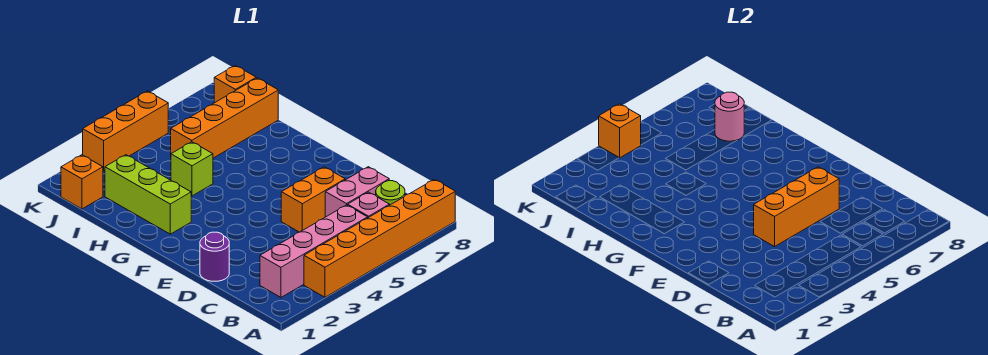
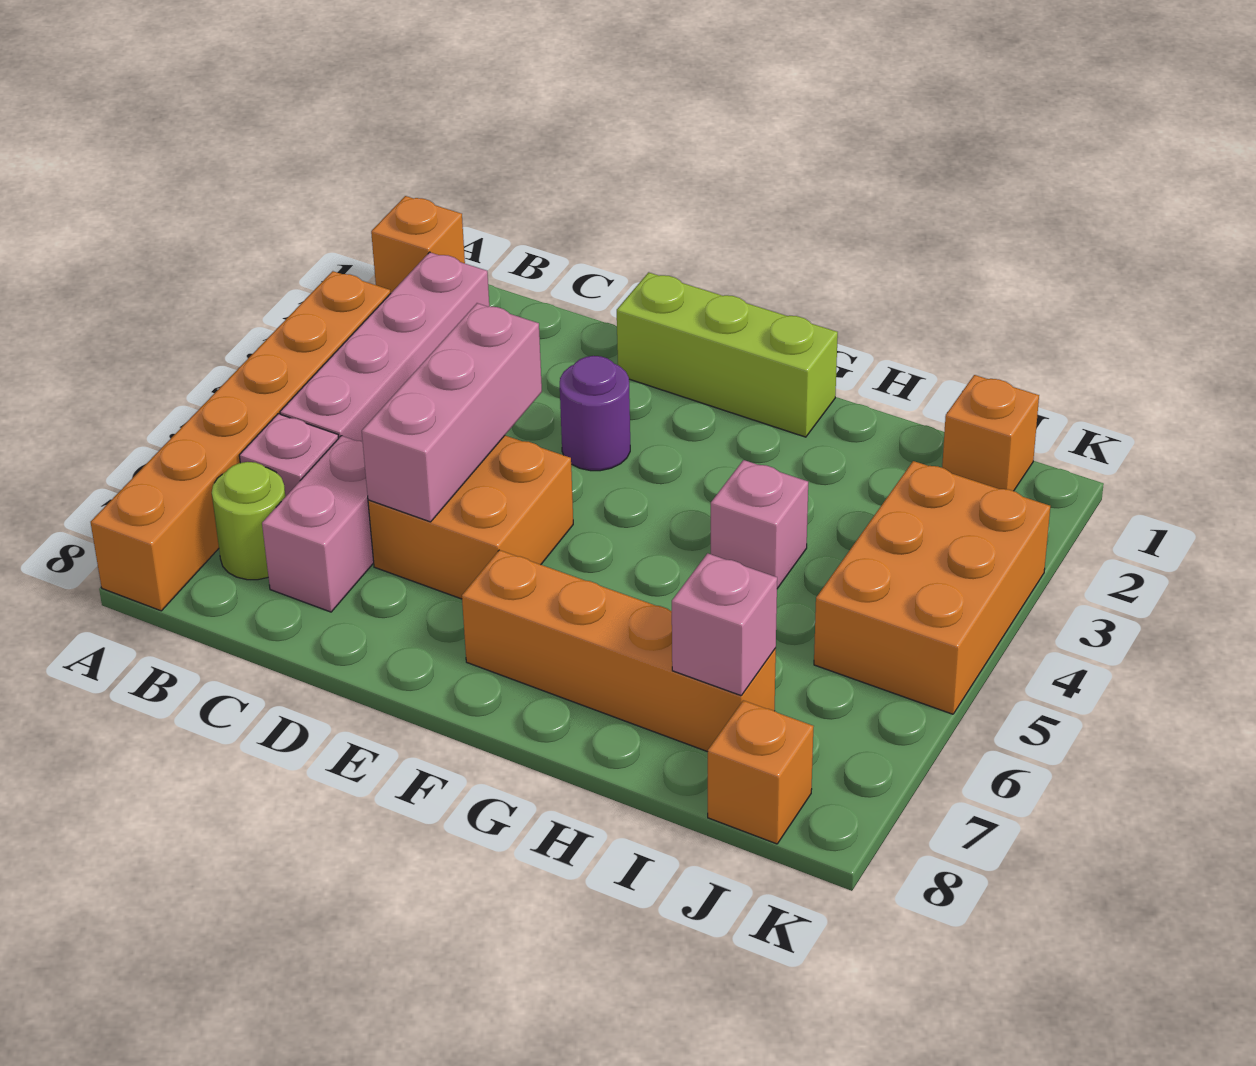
purple round brick D1 level 1 -> purple round brick E3 level 1
orange brick D4:D6 level 2 -> pink brick D4:D6 level 2
orange brick D5:D6 level 1 -> orange brick D5:E6 level 1
lime brick G2:I2 level 1 -> lime brick E1:G1 level 1
lime brick H4 level 1 -> pink brick H4 level 1
orange brick I5:I8 level 1 -> orange brick F7:I7 level 1
pink round brick I7 level 2 -> pink brick I7 level 2
orange brick K3:K5 level 1 -> orange brick J3:K5 level 1
orange brick K4 level 2 -> orange brick A1 level 1

